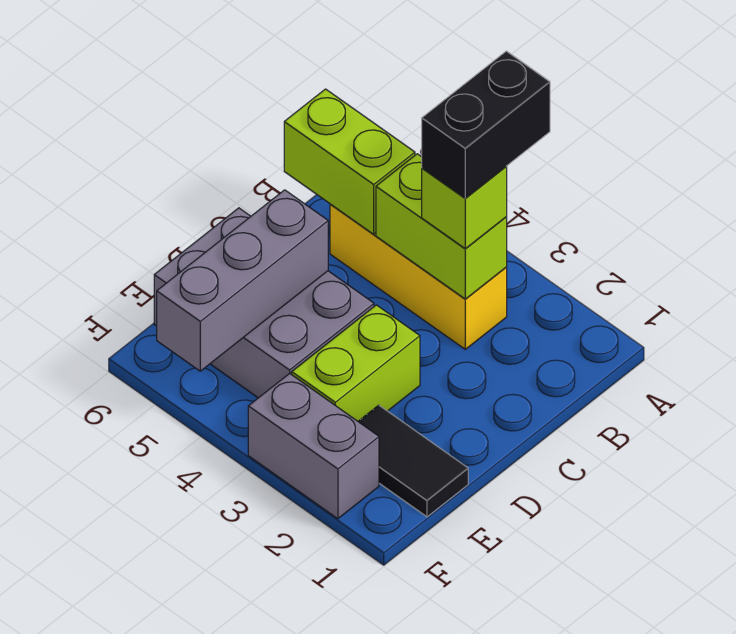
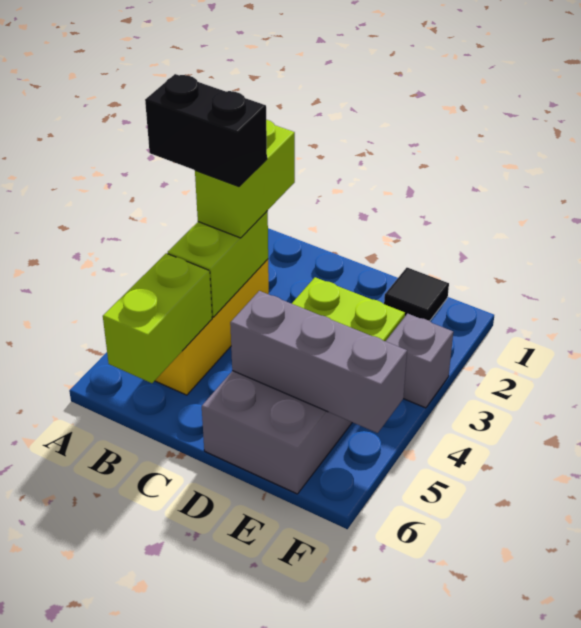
lime brick B3 level 3 -> lime brick B2:B3 level 3
black tile E1:E2 level 1 -> black tile E1 level 1
grey brick F2:F3 level 1 -> grey brick F3 level 1

